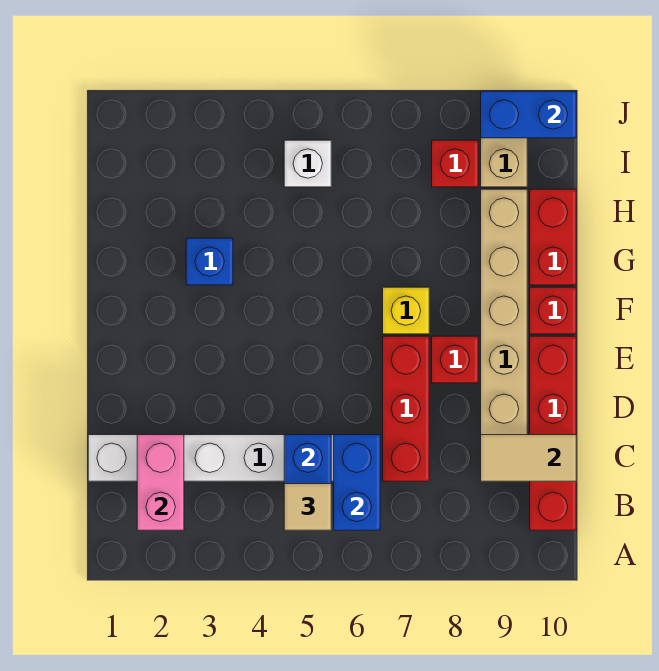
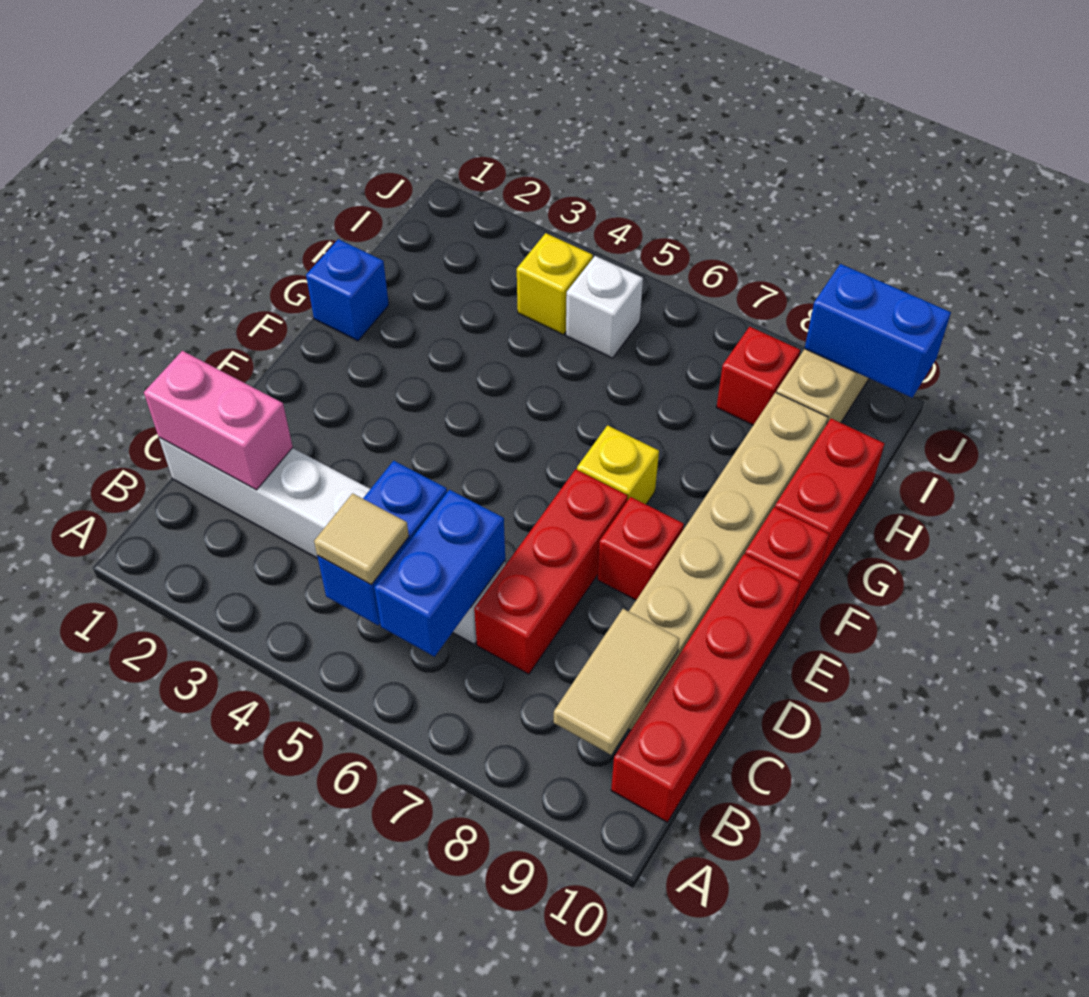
pink brick B2:C2 level 2 -> pink brick C1:C2 level 2
tan tile C9:C10 level 2 -> tan tile B9:C9 level 2
blue brick G3 level 1 -> blue brick G1 level 1
none -> yellow brick I4 level 1

